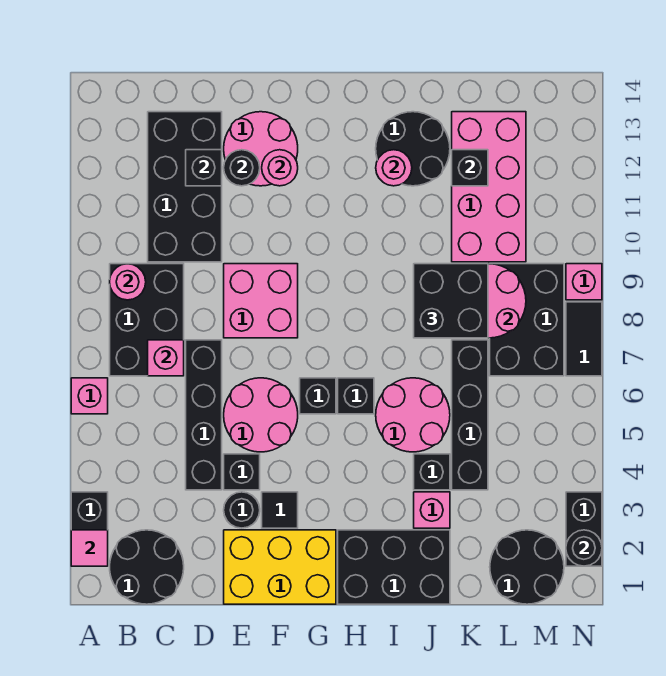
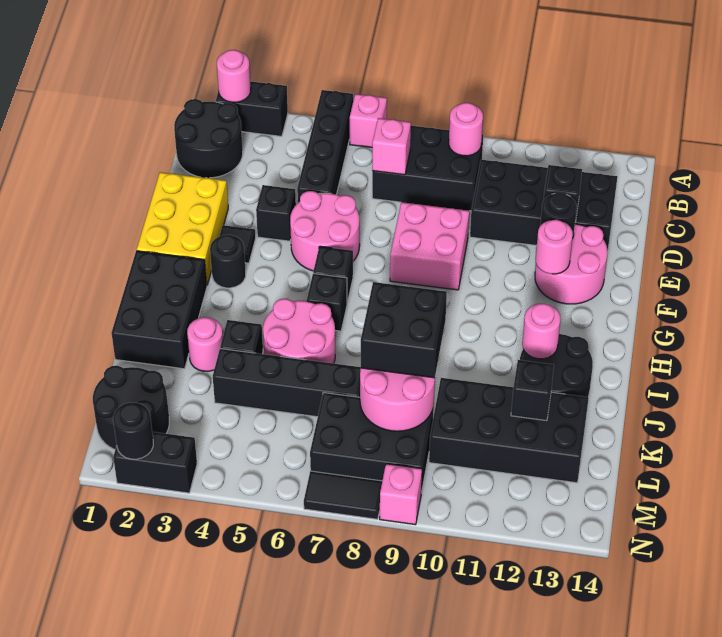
pink tile A2 level 2 -> pink round brick A2 level 2
black brick D4:D7 level 1 -> black brick A5:D5 level 1
black round brick E3 level 1 -> black round brick G3 level 1
pink brick J3 level 1 -> pink round brick J3 level 1
pink brick K10:L13 level 1 -> black brick K10:L13 level 1

